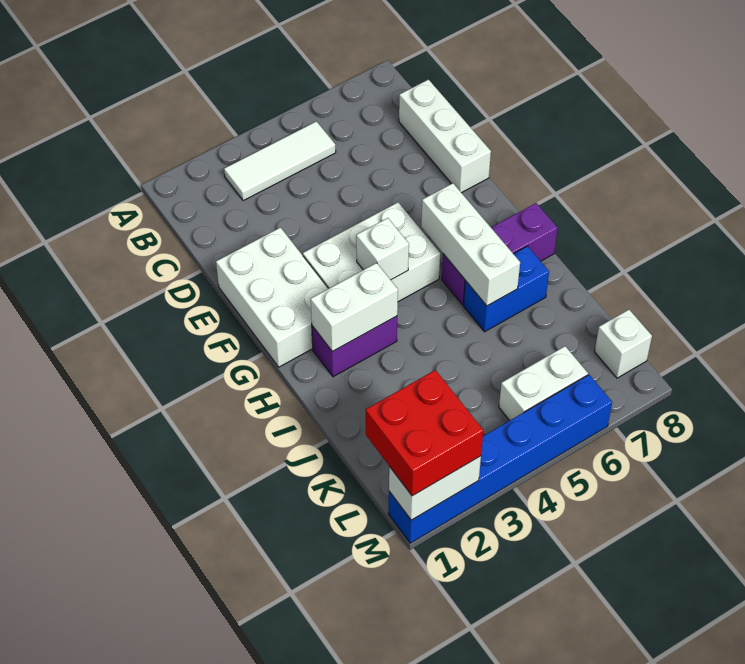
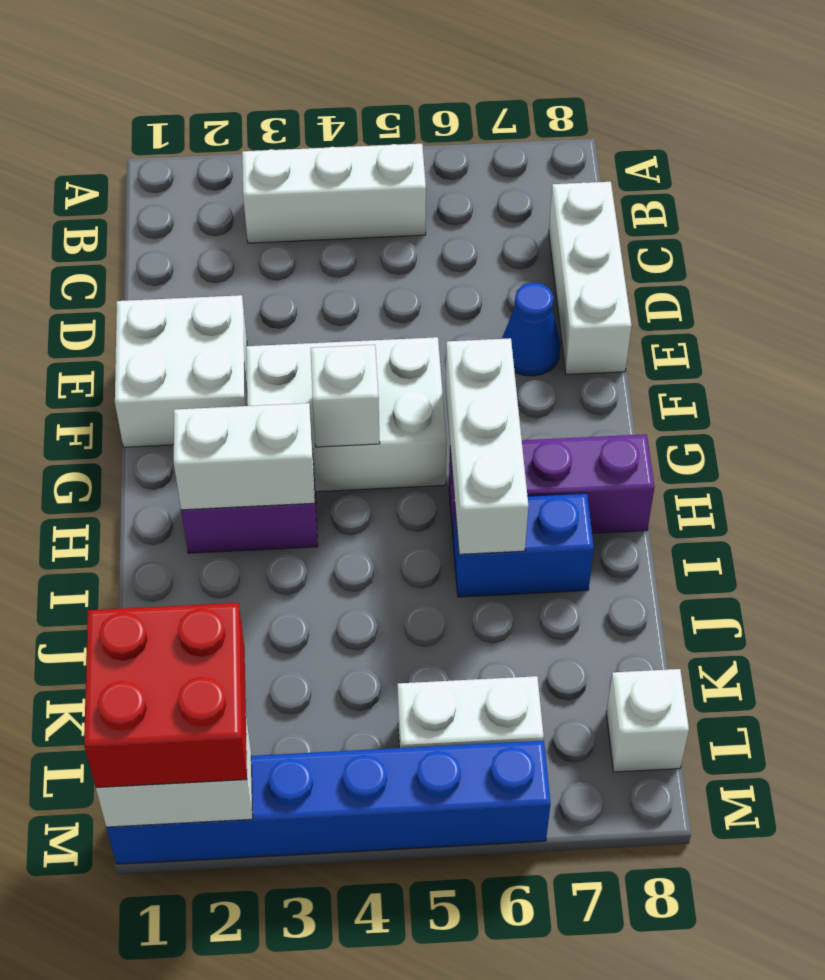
white tile B3:B5 level 1 -> white brick B3:B5 level 1
white brick E1:G2 level 1 -> white brick E1:F2 level 1
none -> blue cone E7 level 1

